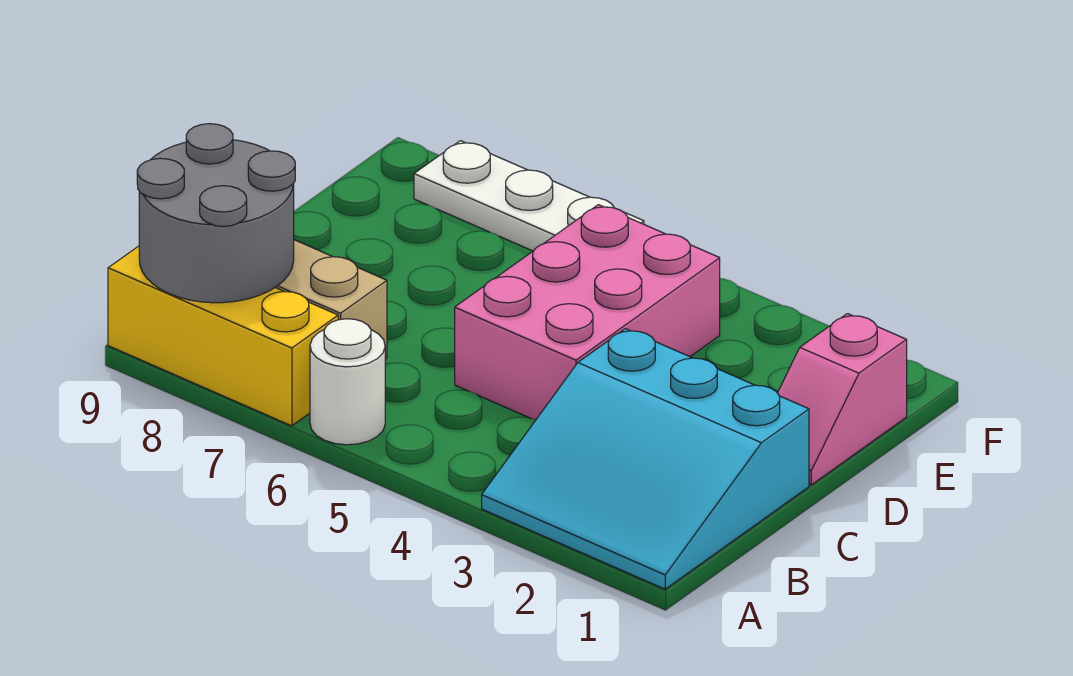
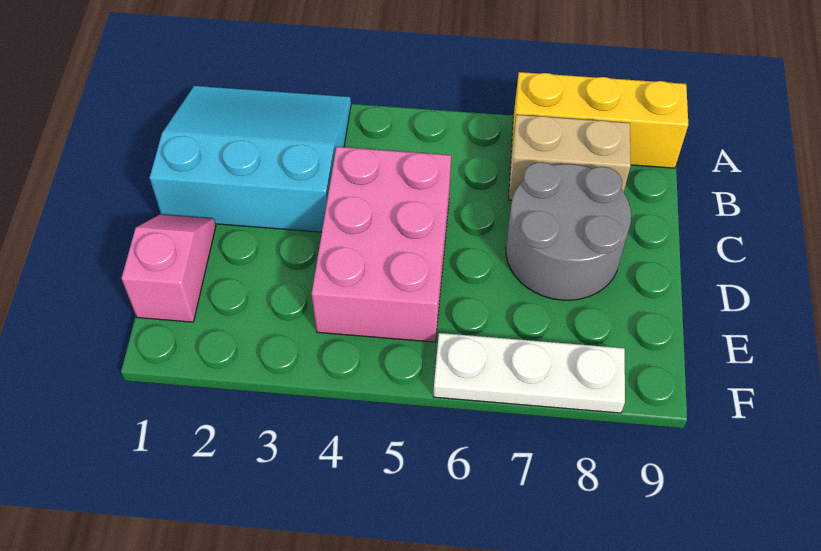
white round brick A6 level 1 -> none
grey round brick A8:B9 level 2 -> grey round brick C7:D8 level 1

